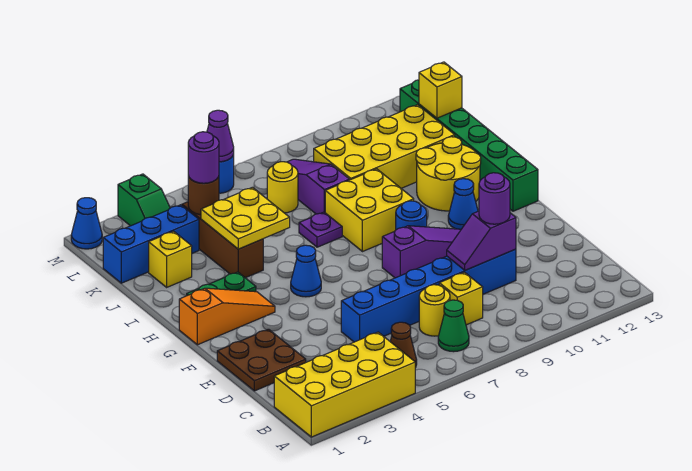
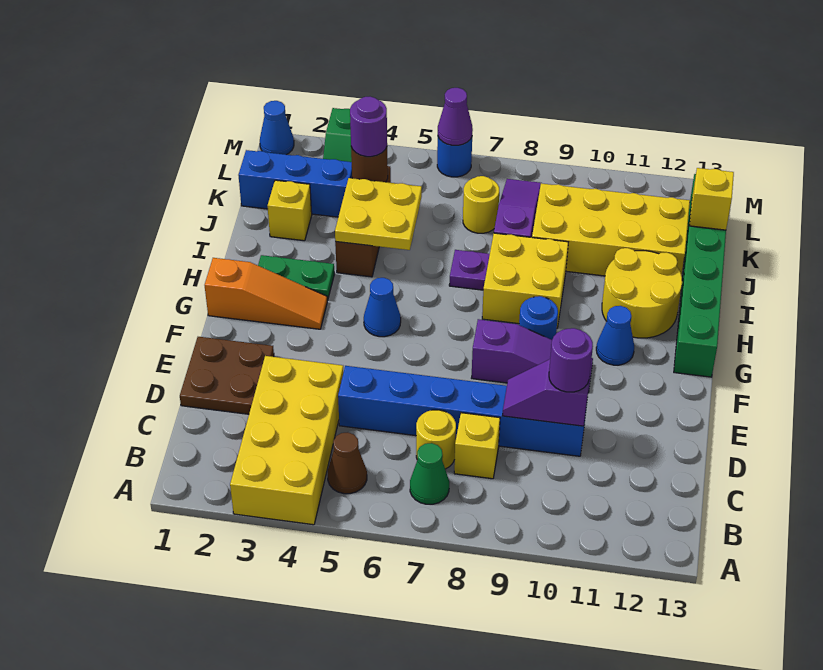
yellow brick A1:B4 level 1 -> yellow brick A3:D4 level 1

